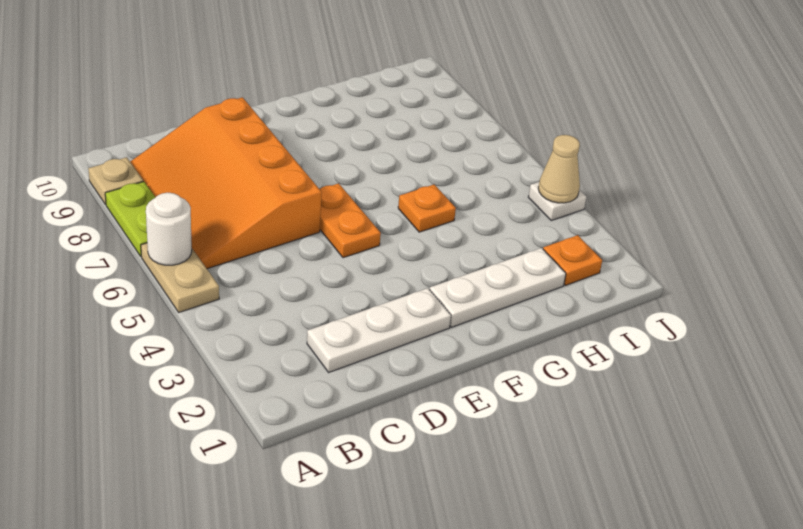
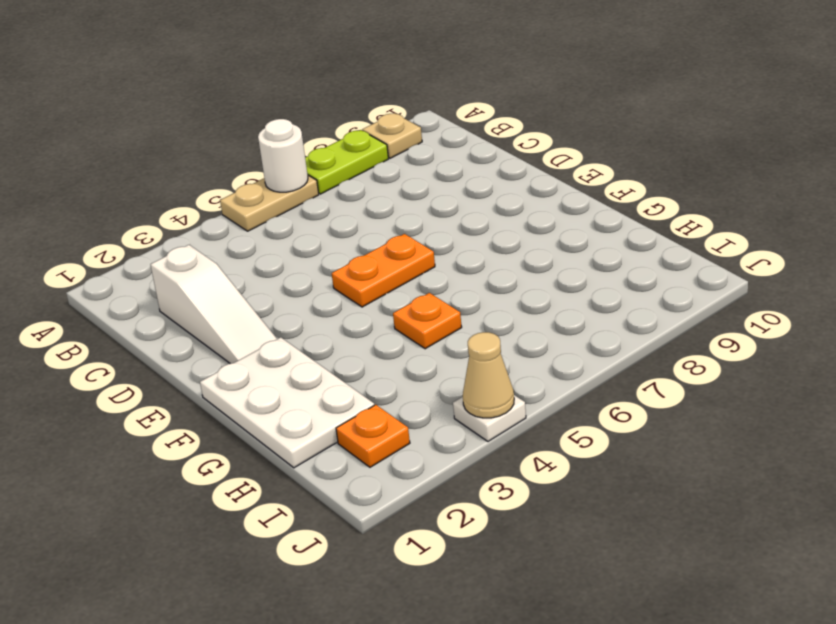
orange slope B6:D9 level 1 top D -> none
white plate C2:E2 level 1 -> white slope C2:E2 level 1 top C
white plate F2:H2 level 1 -> white plate F1:H2 level 1

